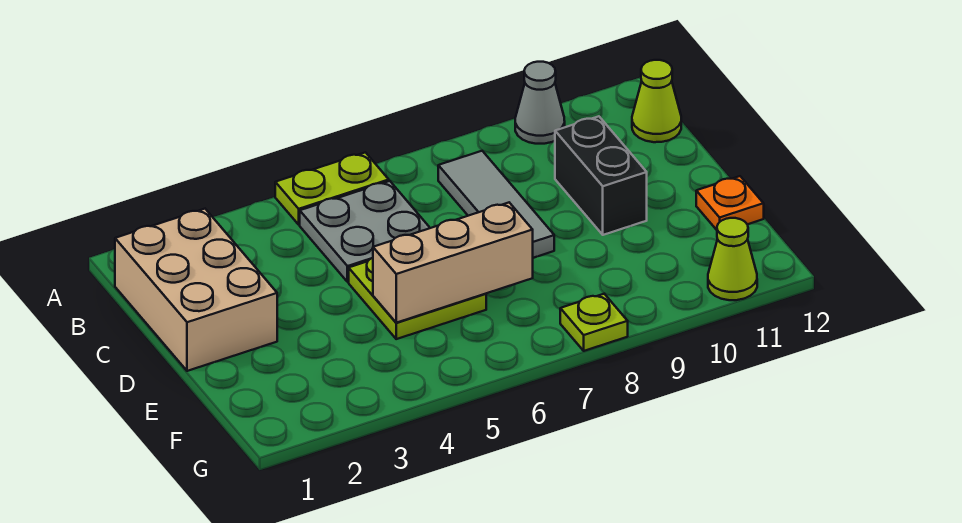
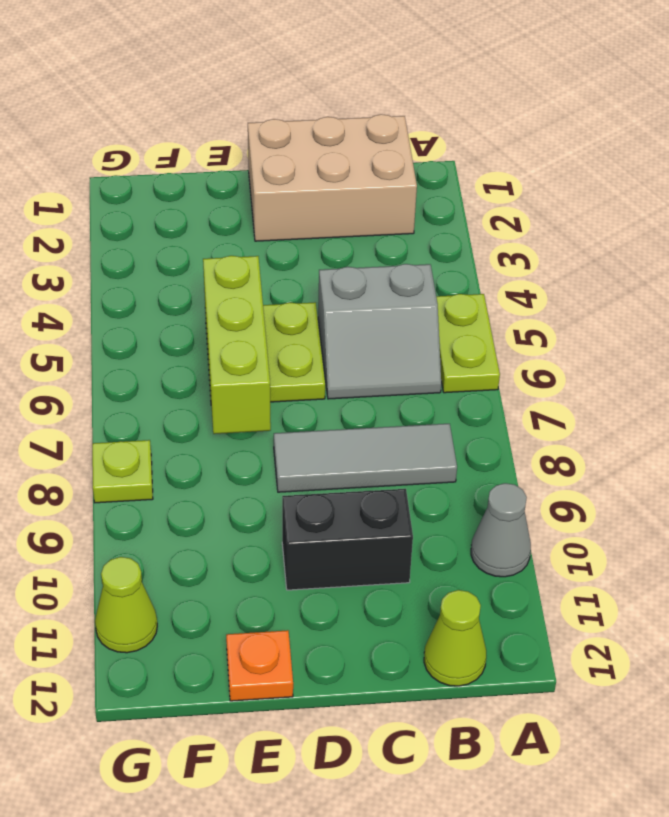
grey plate B5:C6 level 1 -> grey slope B5:C6 level 1 top 5
tan brick E5:E7 level 2 -> lime brick E5:E7 level 2

